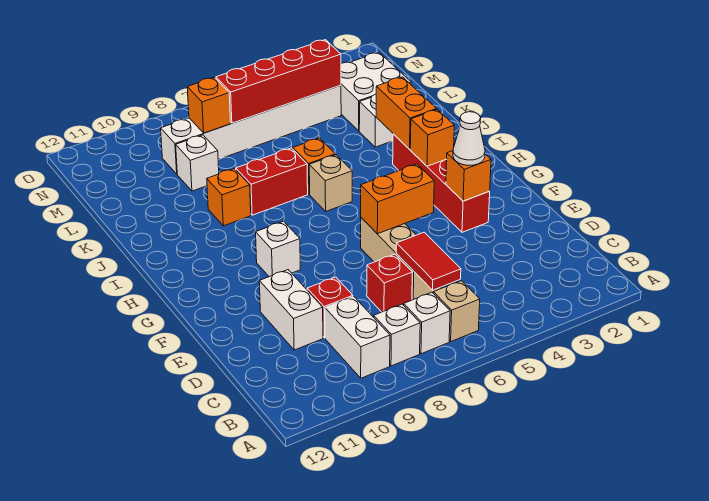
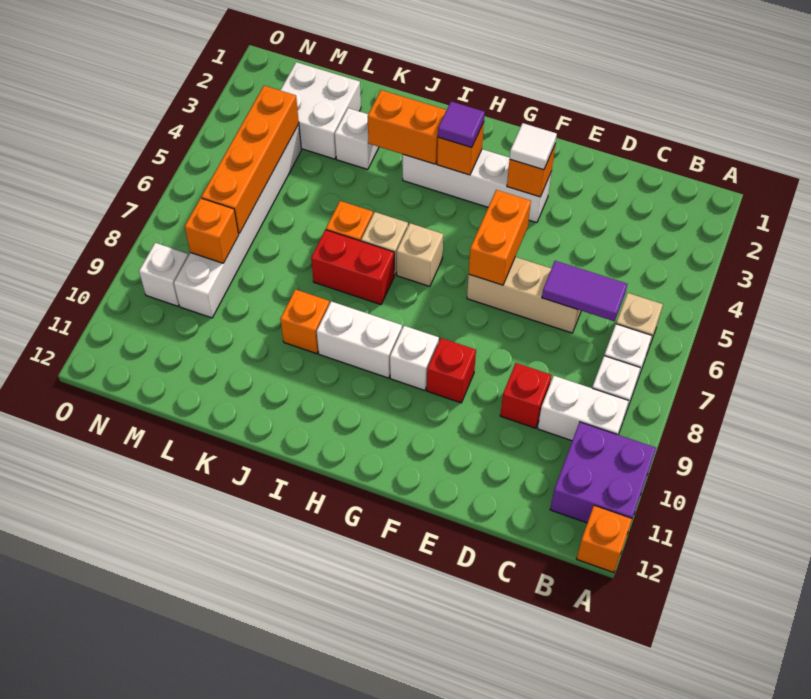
none -> purple brick A10:B11 level 1
none -> orange brick A12 level 1
red tile C6:D6 level 2 -> purple tile C6:D6 level 2
red brick D7 level 1 -> red brick F9 level 1
white brick D10:E10 level 1 -> white brick H9:I9 level 1
red brick F3:I3 level 1 -> white brick F3:I3 level 1
white cone F3 level 3 -> white tile F3 level 3
none -> purple tile H3 level 3
none -> tan brick H6 level 1
red brick J7:J8 level 1 -> red brick I7:J7 level 1
white brick L9 level 1 -> white brick N9 level 1
red brick M4:M7 level 2 -> orange brick M4:M7 level 2

